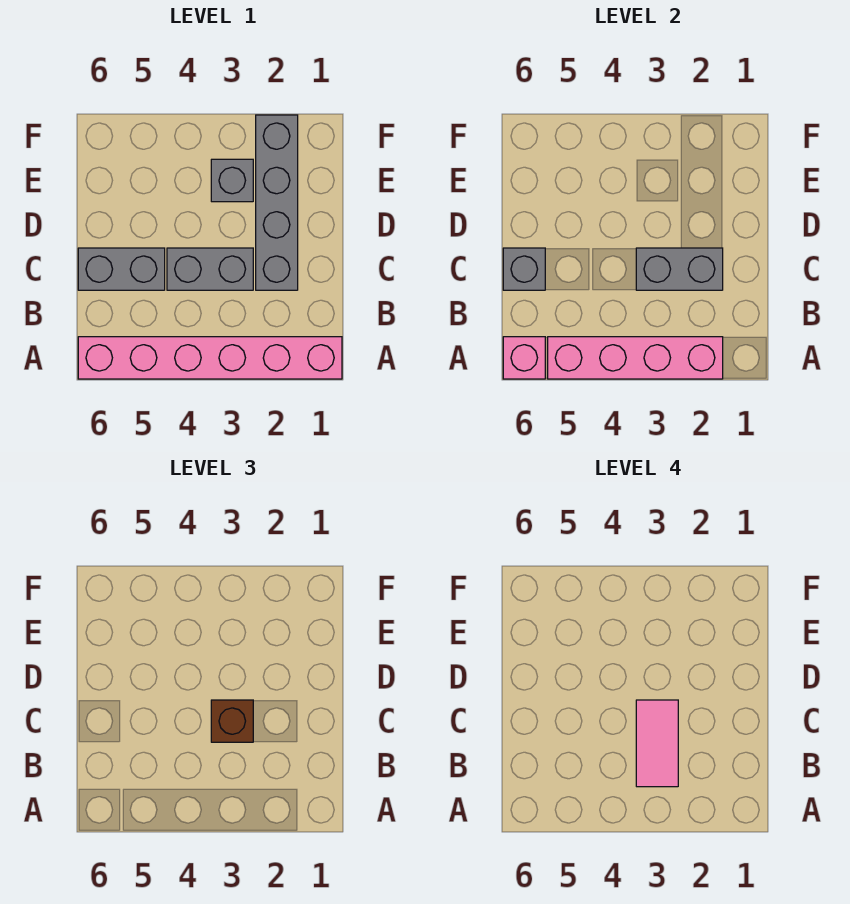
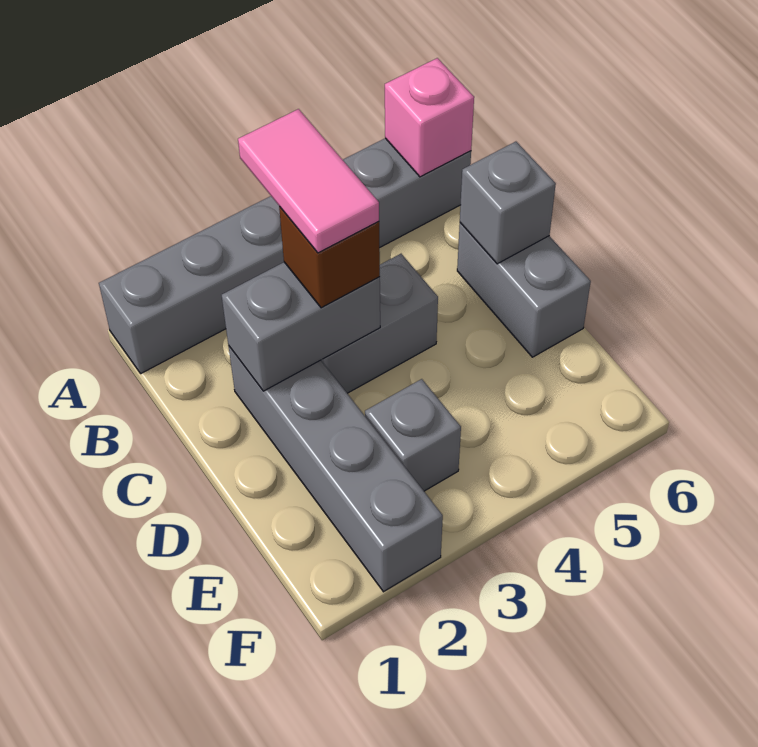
pink brick A1:A6 level 1 -> grey brick A1:A6 level 1
pink brick A2:A5 level 2 -> none
grey brick C5:C6 level 1 -> grey brick C6:D6 level 1

